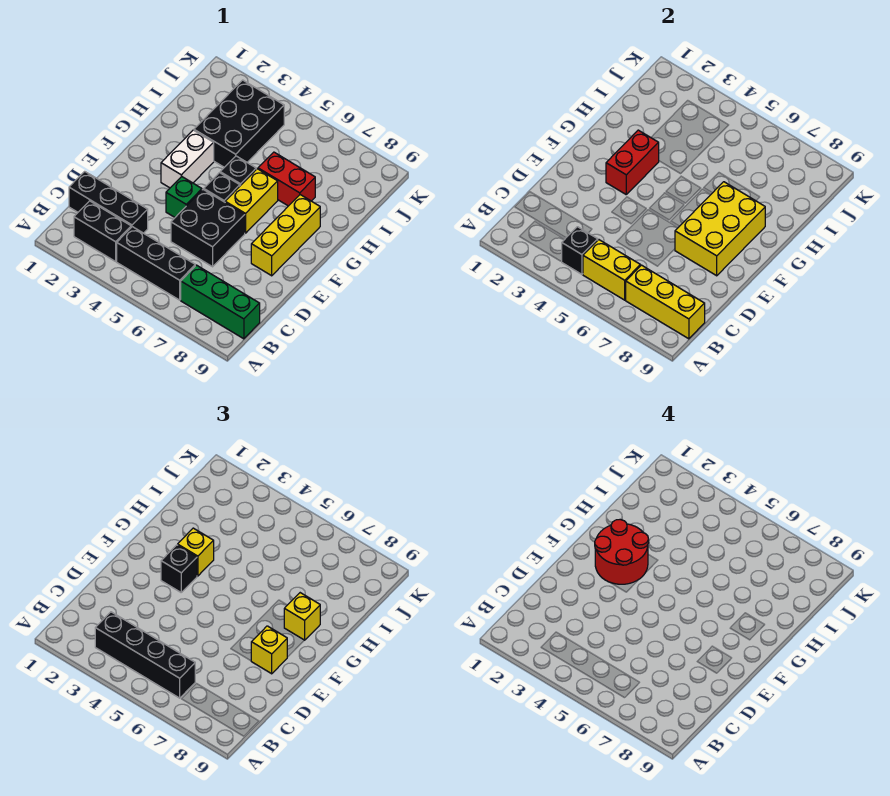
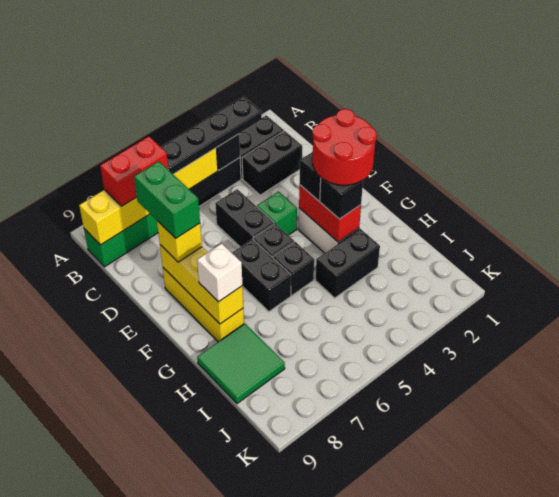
black brick B3:B6 level 3 -> black plate B3:B6 level 3
black brick C1:C3 level 1 -> black brick C2:C3 level 1
black brick D5:E6 level 1 -> black brick D5:E5 level 1
none -> green brick D8:E8 level 4
yellow brick E7:G8 level 2 -> yellow brick E8:G8 level 2
yellow brick F6:G6 level 1 -> black brick F6:G6 level 1
yellow brick G3 level 3 -> black brick G3 level 3
yellow brick G8 level 3 -> white brick G8 level 3
black brick H3:J4 level 1 -> black brick H3:H4 level 1
red brick H6:H7 level 1 -> red brick B7:B8 level 3
none -> green tile H8:I9 level 1

